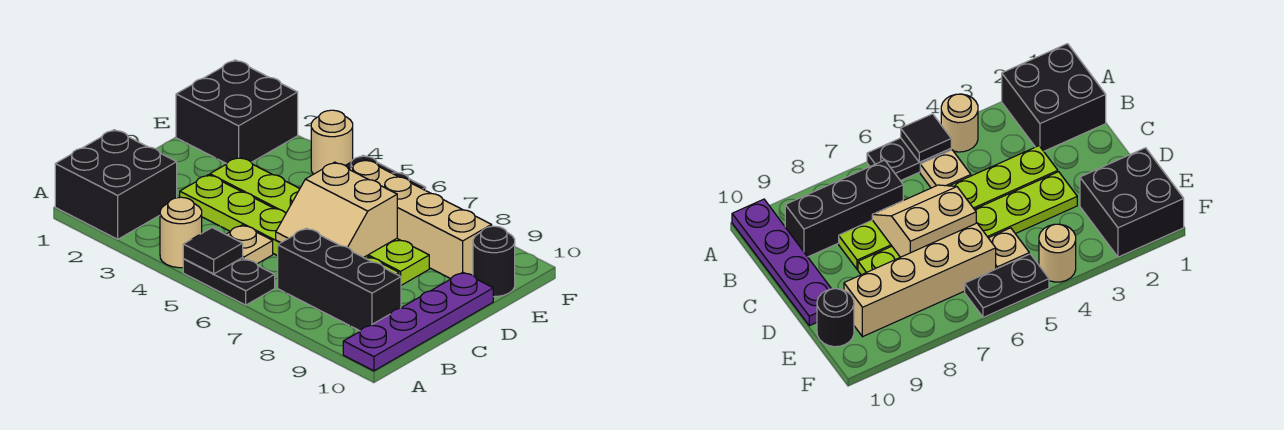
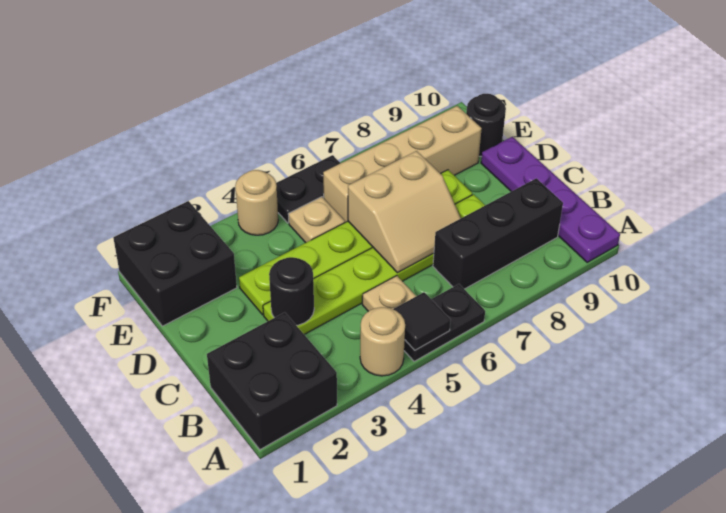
none -> black round brick C3 level 2

